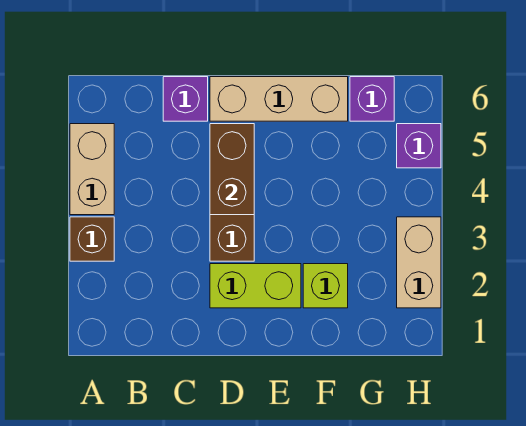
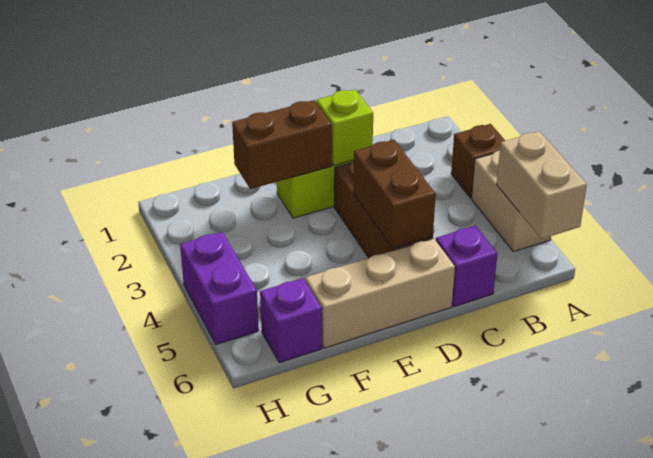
none -> brown brick E2:F2 level 2
lime brick F2 level 1 -> lime brick D2 level 2
tan brick H2:H3 level 1 -> tan brick A5:A6 level 2
purple brick H5 level 1 -> purple brick H4:H5 level 1

